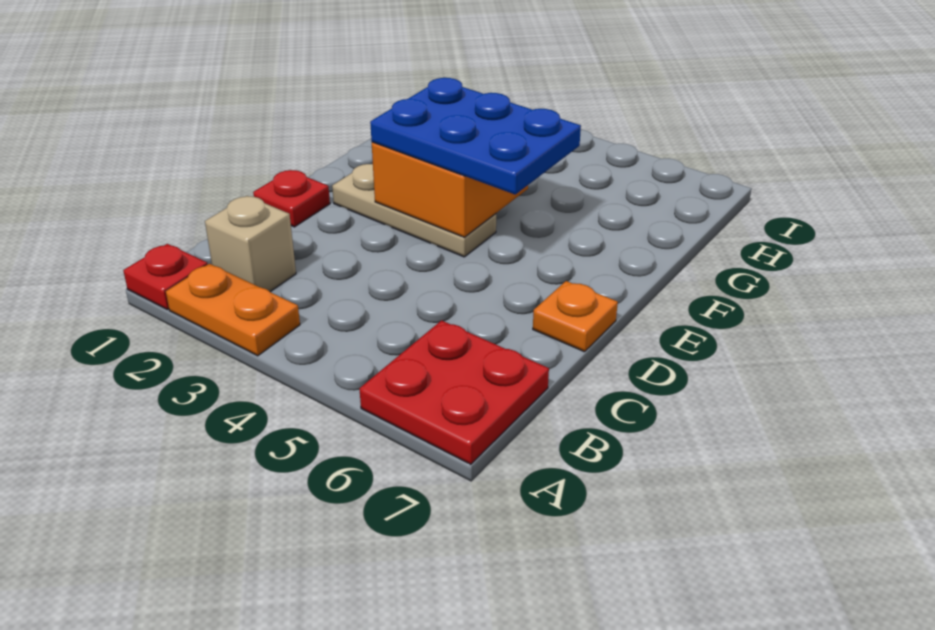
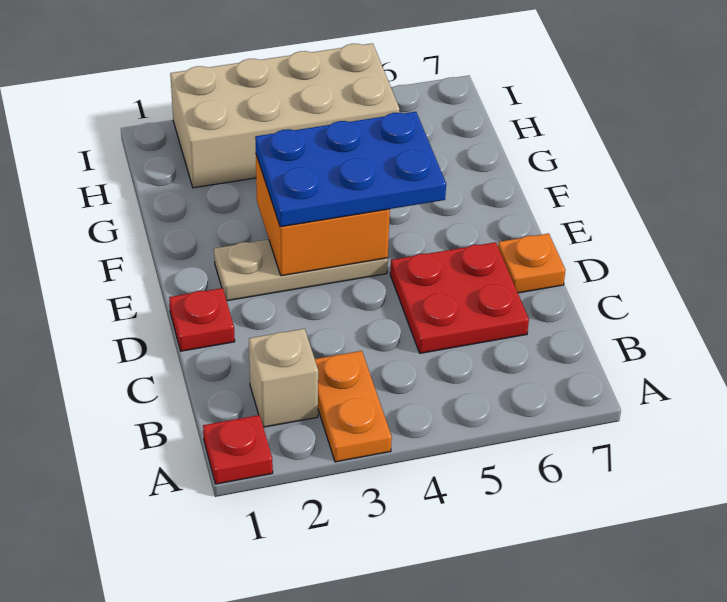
orange plate A2:A3 level 1 -> orange plate A3:B3 level 1
red plate A6:B7 level 1 -> red plate C5:D6 level 1
none -> tan brick H2:I5 level 1

